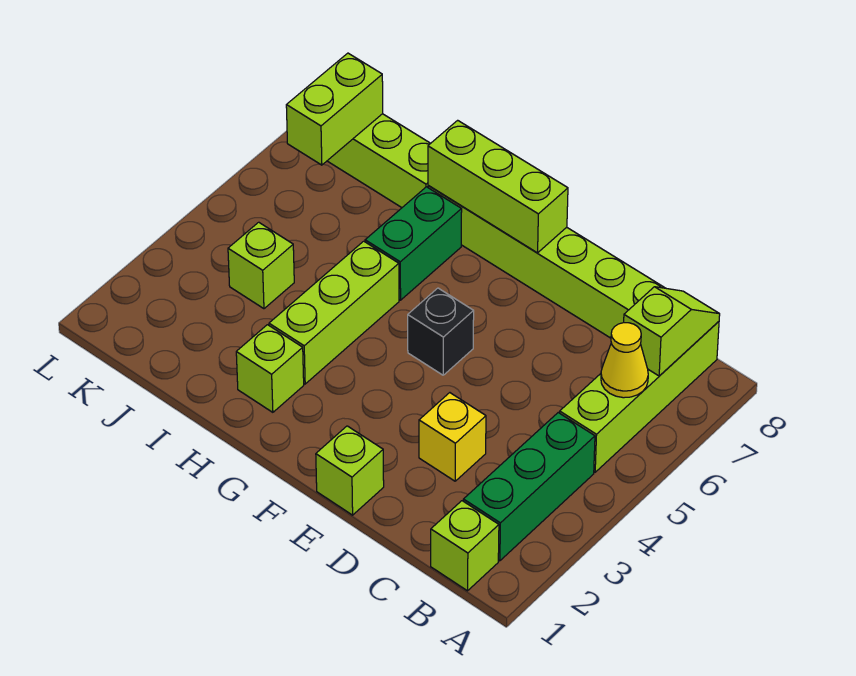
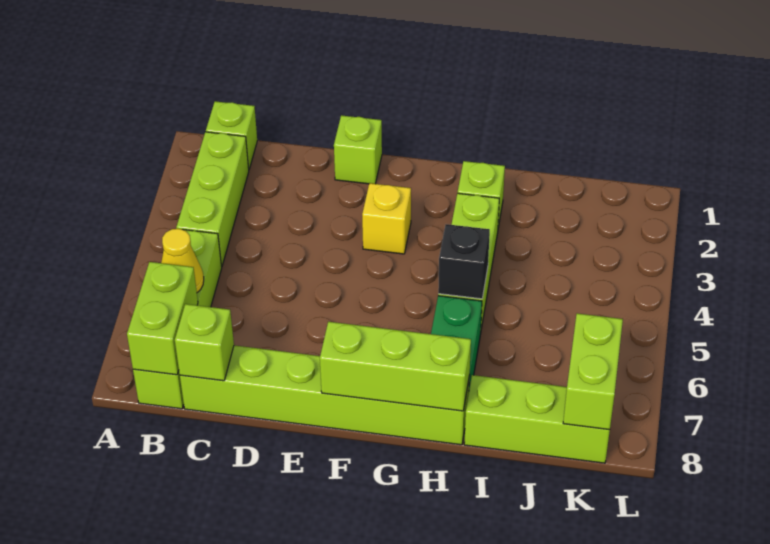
green brick B2:B4 level 1 -> lime brick B2:B4 level 1
lime slope B7:B8 level 2 top 7 -> lime brick B7:B8 level 2
yellow brick D3 level 1 -> yellow brick F3 level 1
black brick F5 level 1 -> black brick H5 level 2
lime brick J4 level 1 -> lime brick C8 level 2

